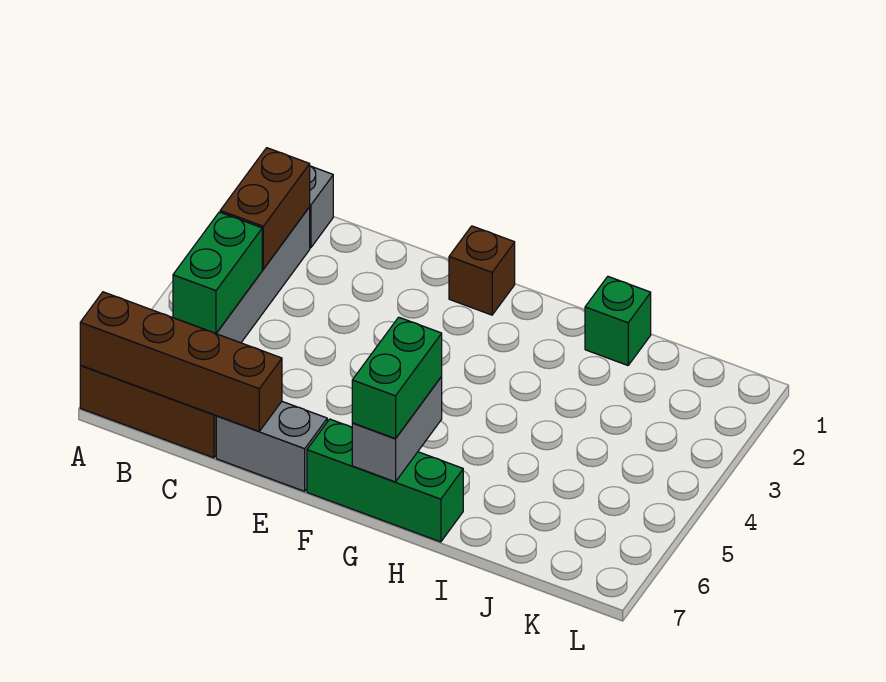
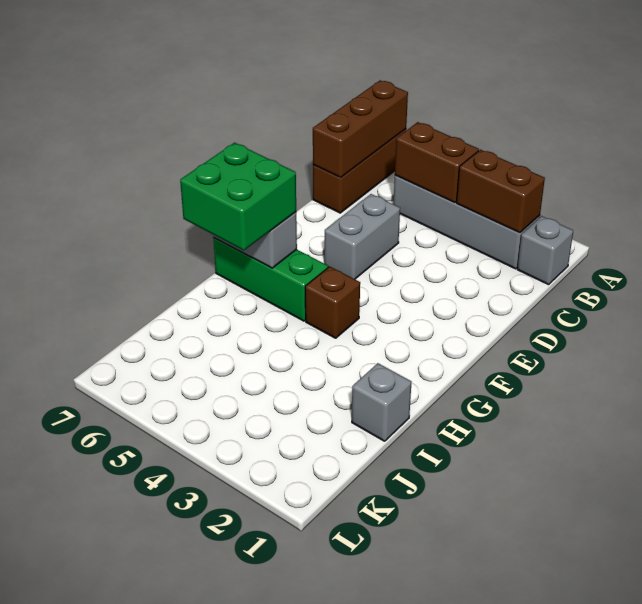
brown brick A7:D7 level 2 -> brown brick A7:C7 level 2
green brick B4:B5 level 2 -> brown brick B4:B5 level 2
grey brick D7:E7 level 1 -> grey brick D5:E5 level 1
brown brick F1 level 1 -> brown brick G4 level 1
green brick F7:H7 level 1 -> green brick G5:G7 level 1
green brick G6:G7 level 3 -> green brick G6:H7 level 3
green brick I1 level 1 -> grey brick I1 level 1

